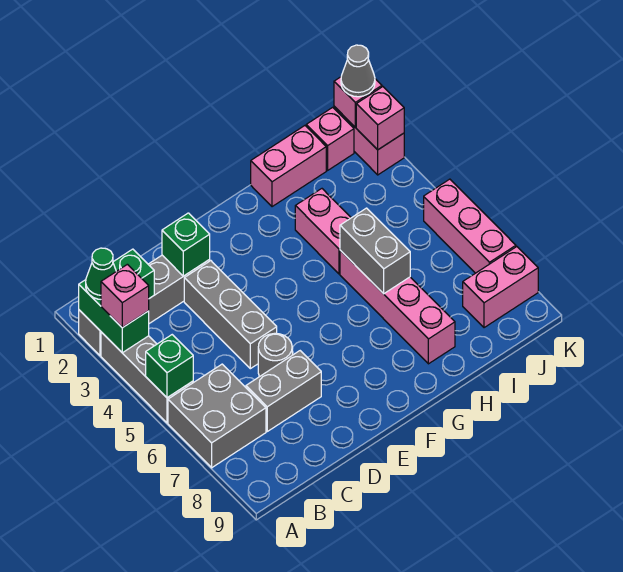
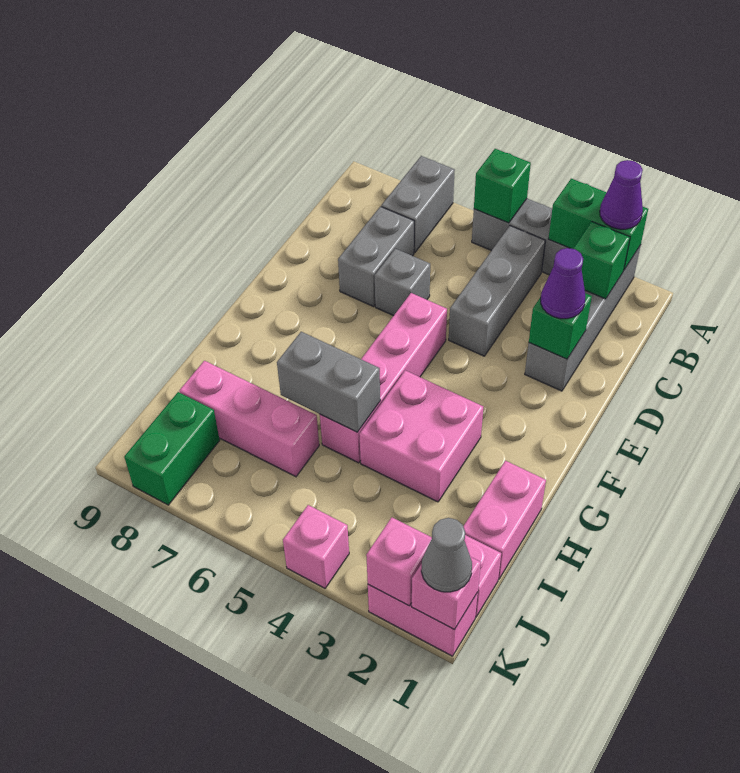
green cone A2 level 3 -> purple cone A2 level 3
pink brick A3 level 3 -> pink brick K4 level 1
grey brick A6:B7 level 1 -> grey brick A7:B7 level 1
none -> purple cone D2 level 3
grey brick D3:D5 level 1 -> grey brick B4:D4 level 1
grey round brick D6 level 1 -> grey brick D6 level 1
pink brick H3:H4 level 1 -> pink brick G3:H4 level 1
pink brick H5:H8 level 1 -> pink brick E5:H5 level 1
pink brick J8:K8 level 1 -> green brick J8:K8 level 1
pink brick K5:K7 level 1 -> pink brick I6:I8 level 1

